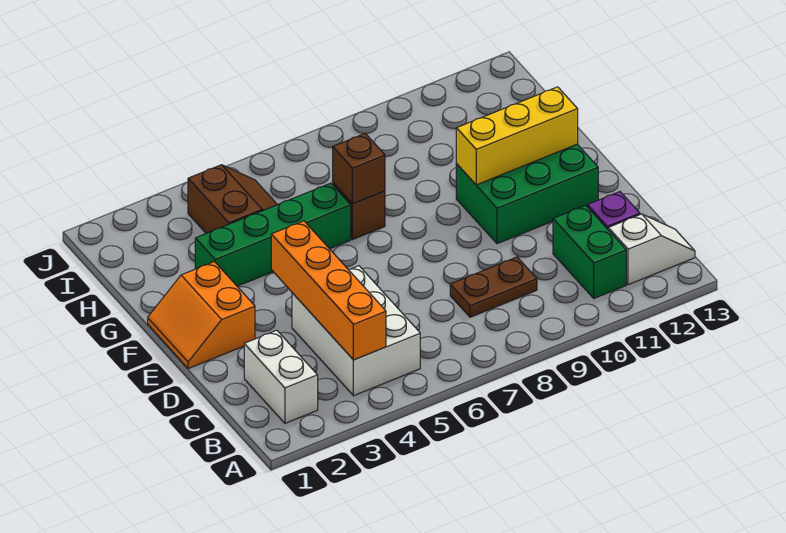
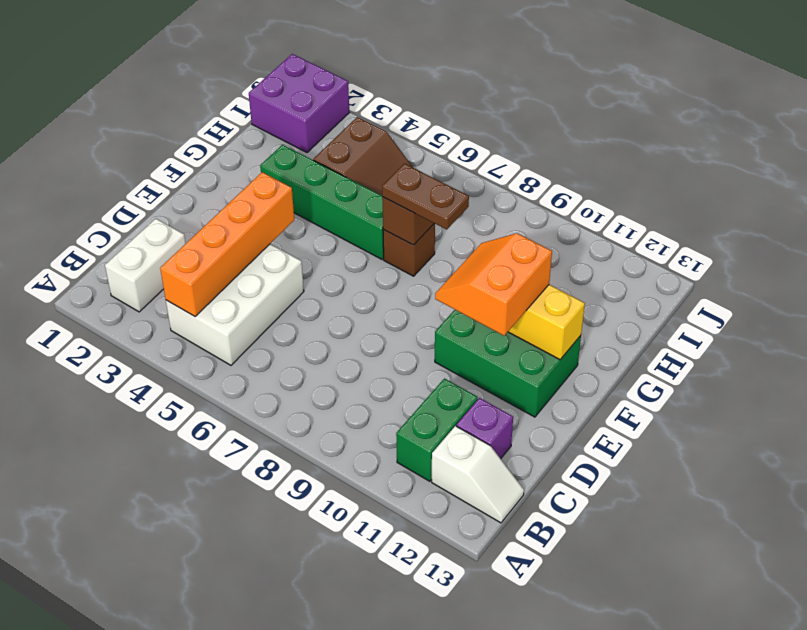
brown plate C8:C9 level 1 -> brown plate G7:G8 level 3
orange slope E1:F2 level 1 top 2 -> orange slope E10:F11 level 3 top 11
none -> purple brick I1:J2 level 1

